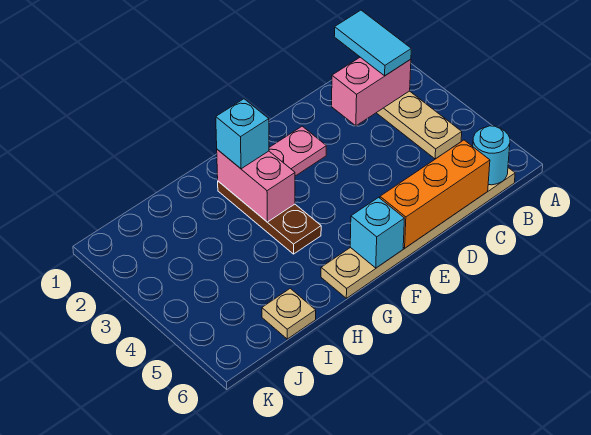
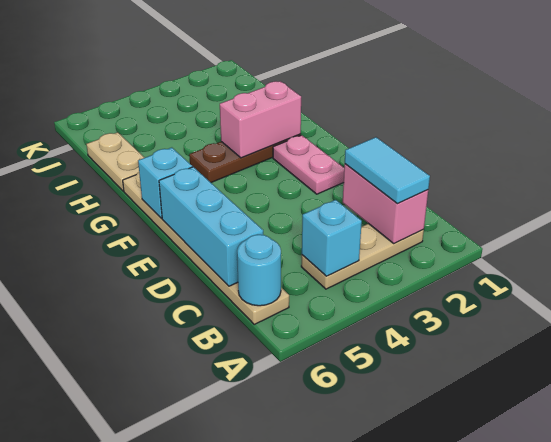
cyan tile B1:B2 level 3 -> cyan tile B2:C2 level 3
orange brick C6:E6 level 2 -> cyan brick C6:E6 level 2
cyan brick G2 level 3 -> cyan brick B4 level 2
tan plate I6 level 1 -> tan plate H6:I6 level 1

